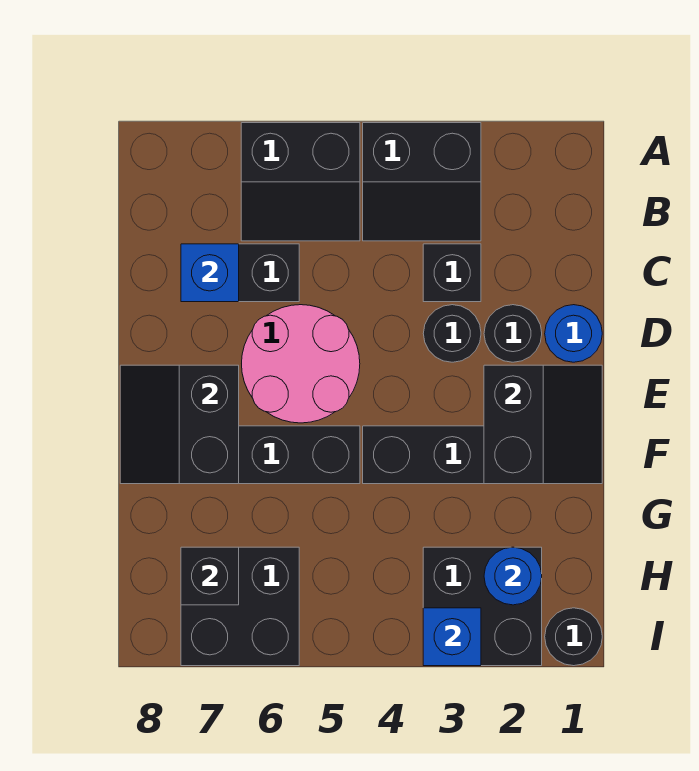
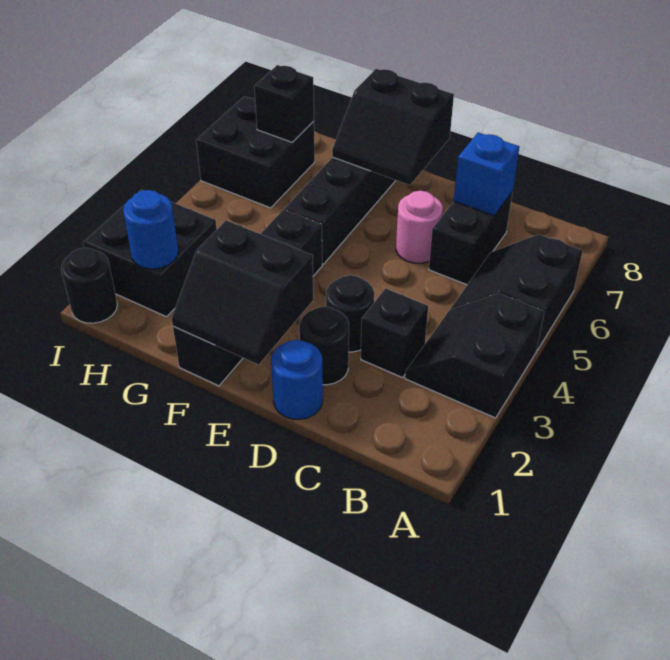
pink round brick D5:E6 level 1 -> pink round brick D6 level 1
black slope E7:F8 level 2 top 7 -> black slope E7:F8 level 2 top 8
blue brick I3 level 2 -> none

